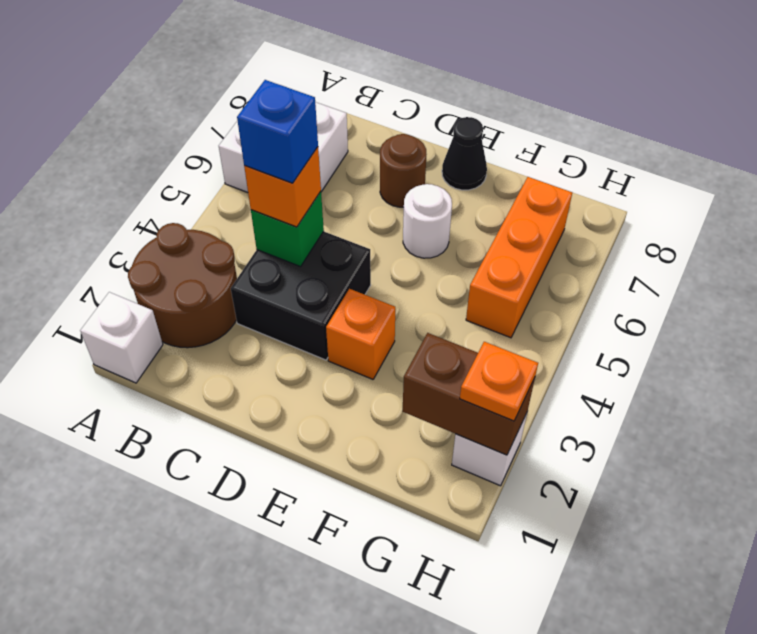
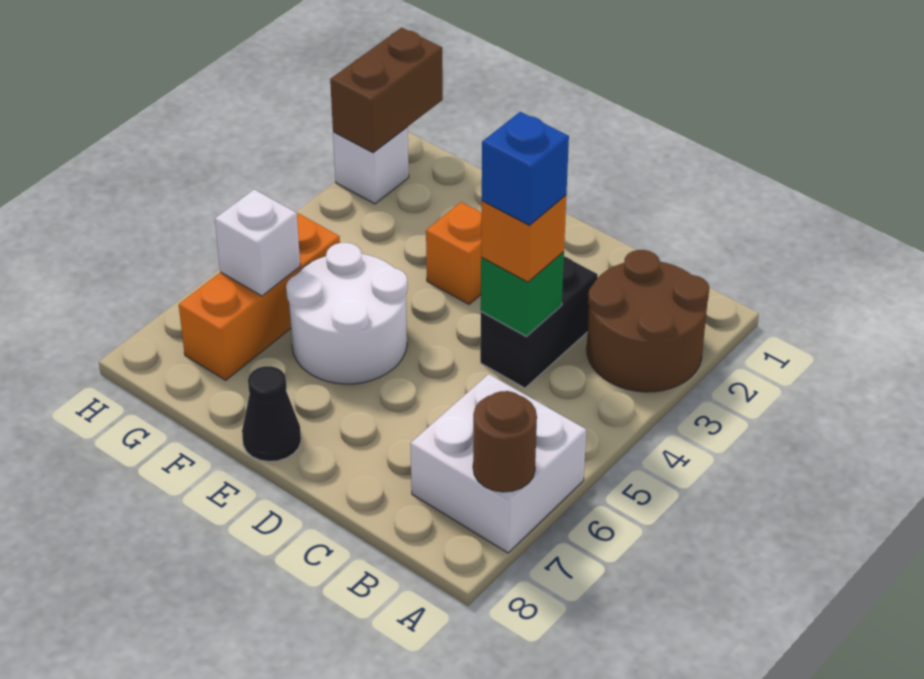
white brick A1 level 1 -> white brick G6 level 2
black brick C3:D4 level 1 -> black brick C3:C4 level 1
brown round brick D7 level 1 -> brown round brick A7 level 2
white round brick E6 level 1 -> white round brick E5:F6 level 1
brown brick G2:H2 level 2 -> brown brick H1:H2 level 2
orange plate H2 level 3 -> none

